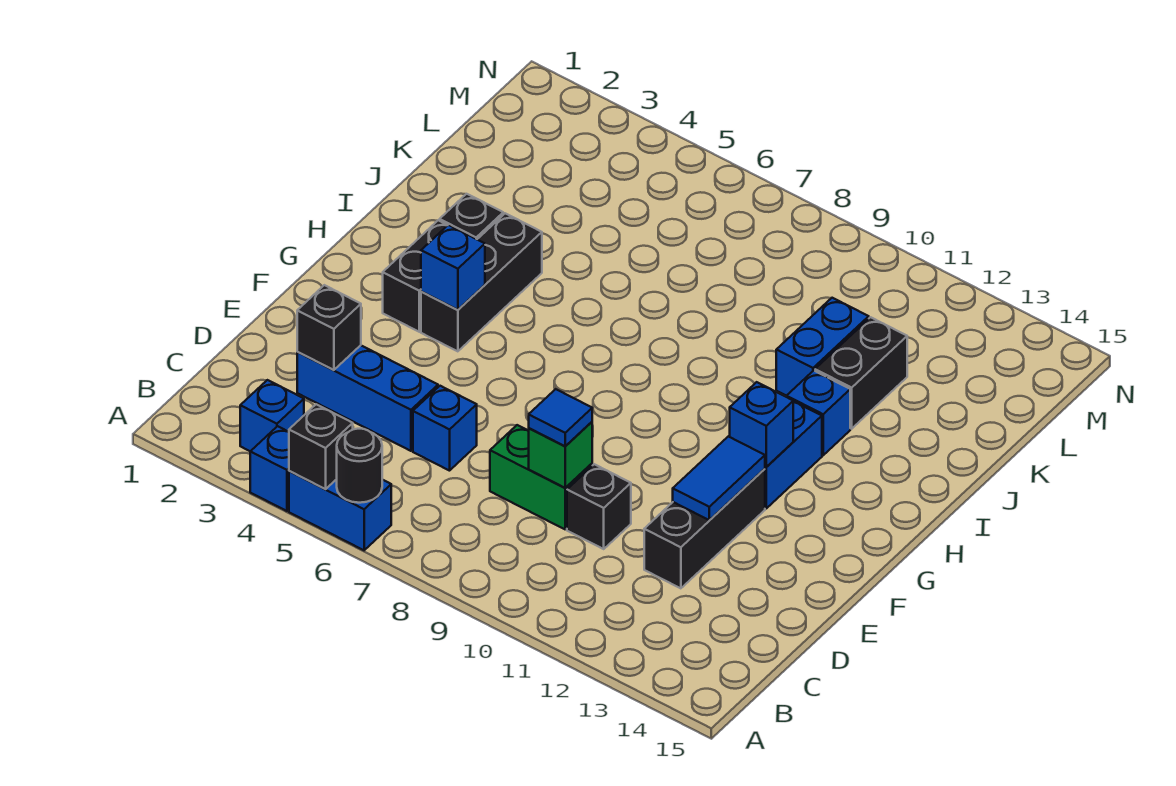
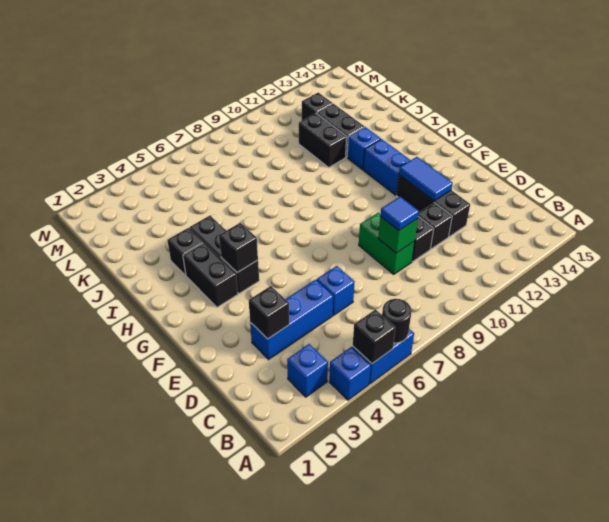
green brick D8:D9 level 1 -> green brick D9:E9 level 1
none -> black brick D11 level 1
blue brick G4 level 2 -> black brick G4 level 2
blue brick G12 level 2 -> none
blue brick J11:K11 level 1 -> black brick J11:K11 level 1
none -> black brick L12 level 1

